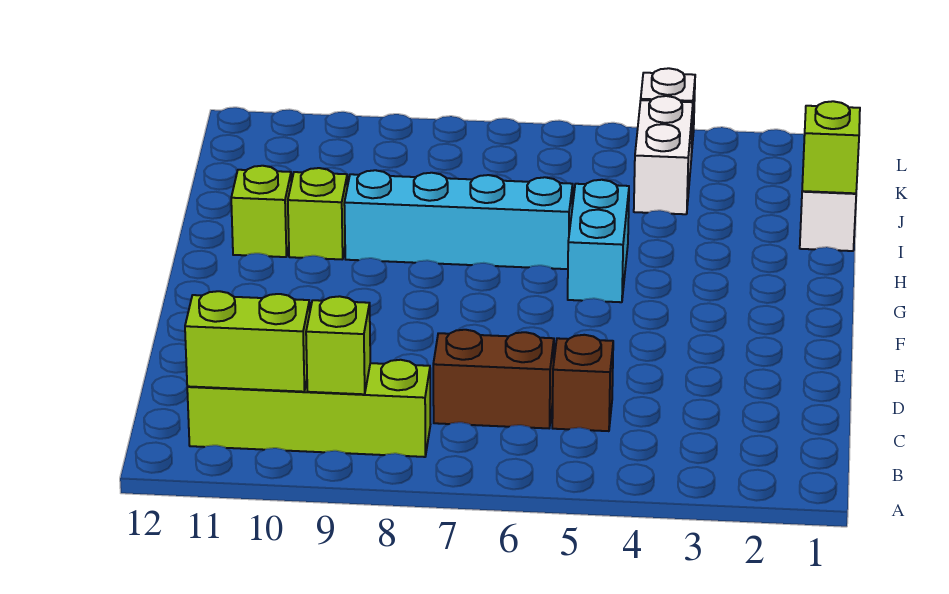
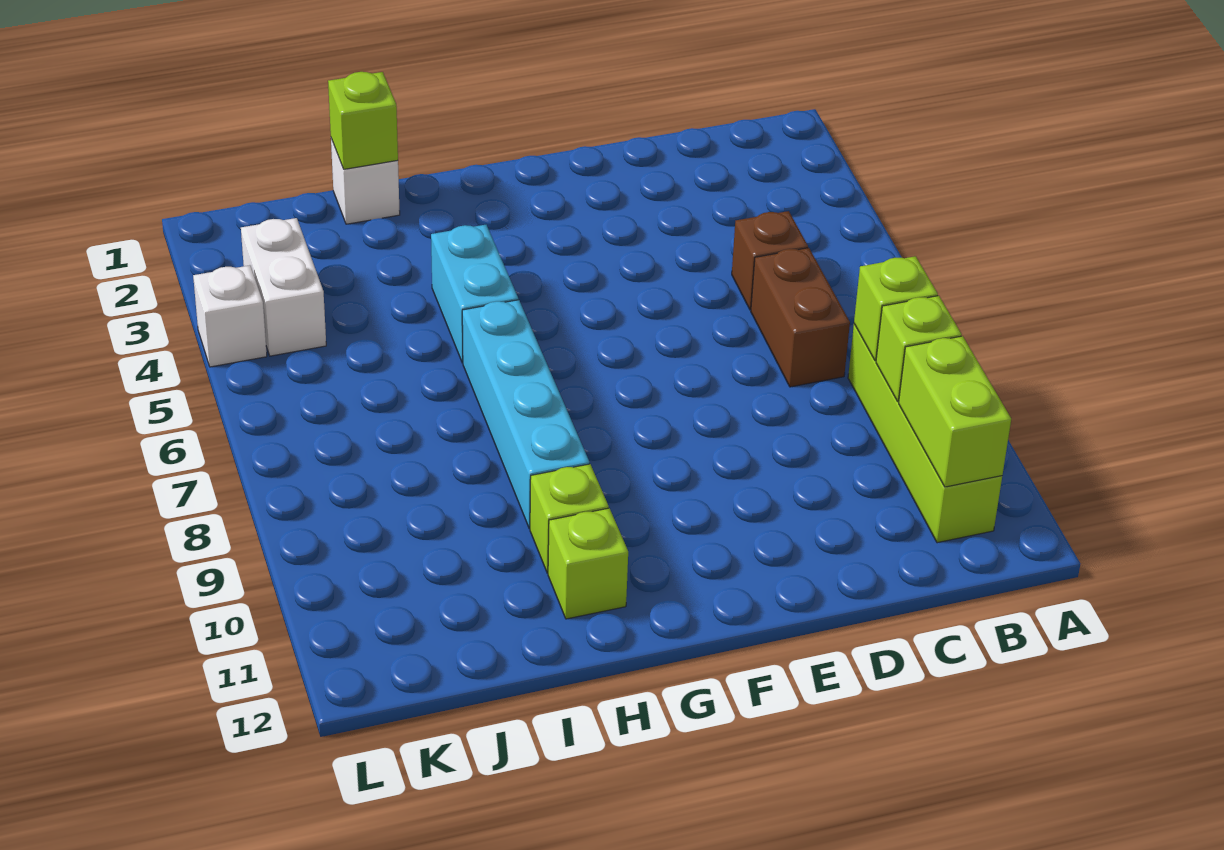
none -> lime brick B8 level 2
cyan brick G5:H5 level 1 -> cyan brick H4:H5 level 1
white brick J4:K4 level 1 -> white brick K3:K4 level 1

